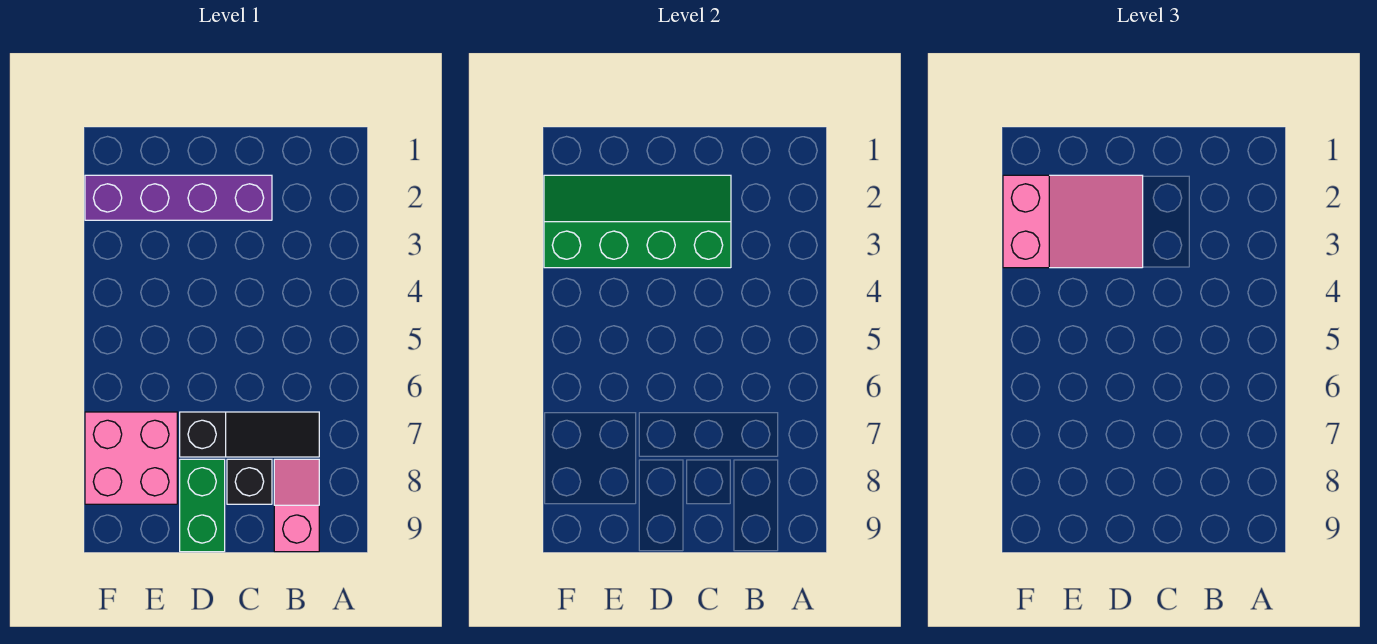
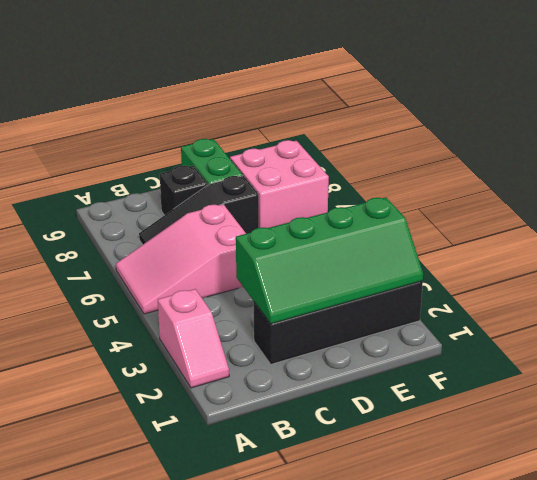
pink slope B8:B9 level 1 top 9 -> pink slope A2:A3 level 1 top 3
purple brick C2:F2 level 1 -> black brick C2:F2 level 1
pink slope D2:F3 level 3 top F -> pink slope A5:C6 level 1 top C

